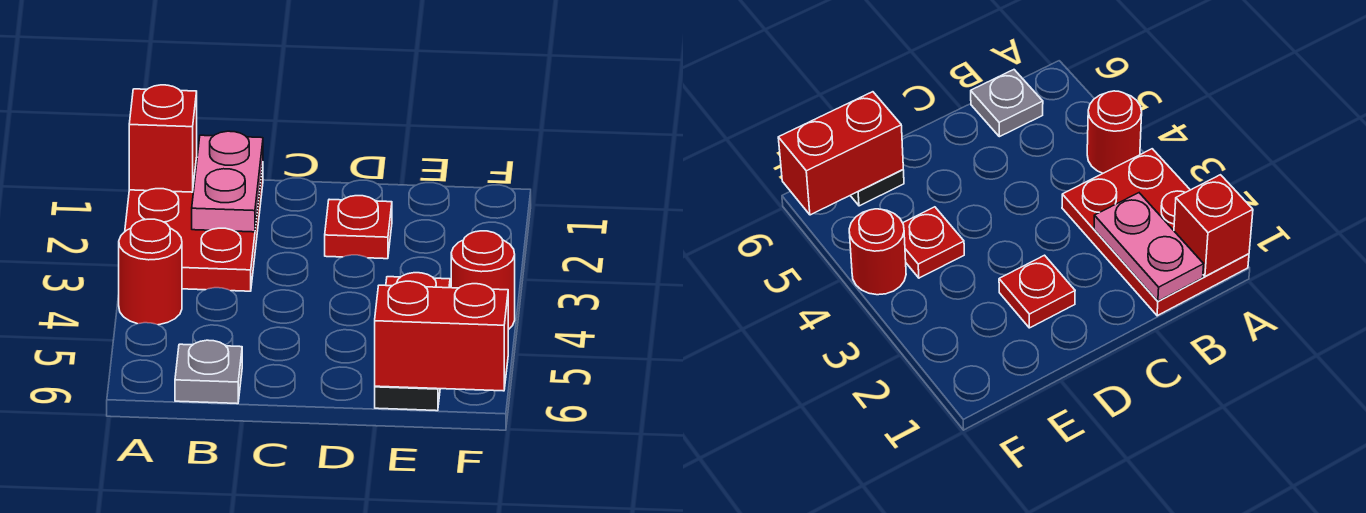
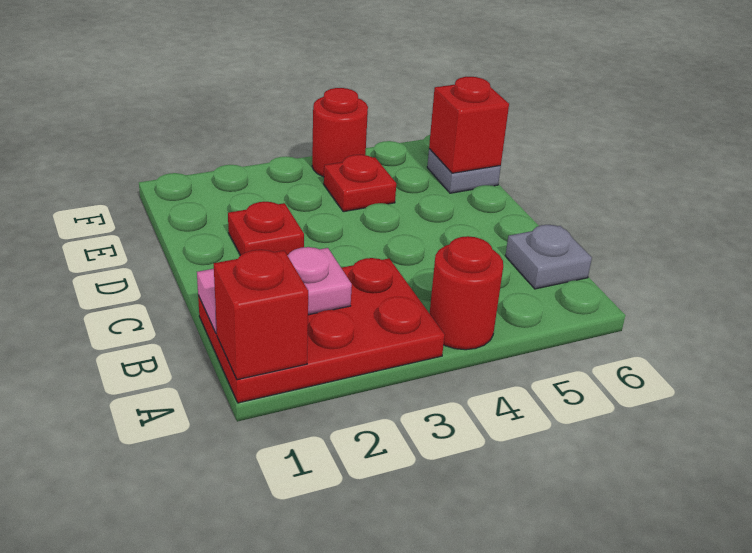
black plate E6 level 1 -> grey plate E6 level 1
red brick E6:F6 level 2 -> red brick E6 level 2

